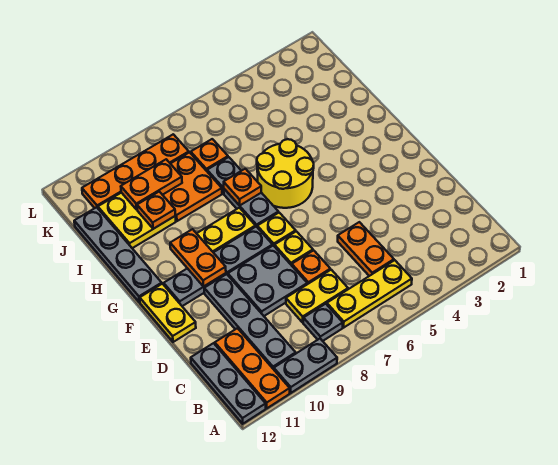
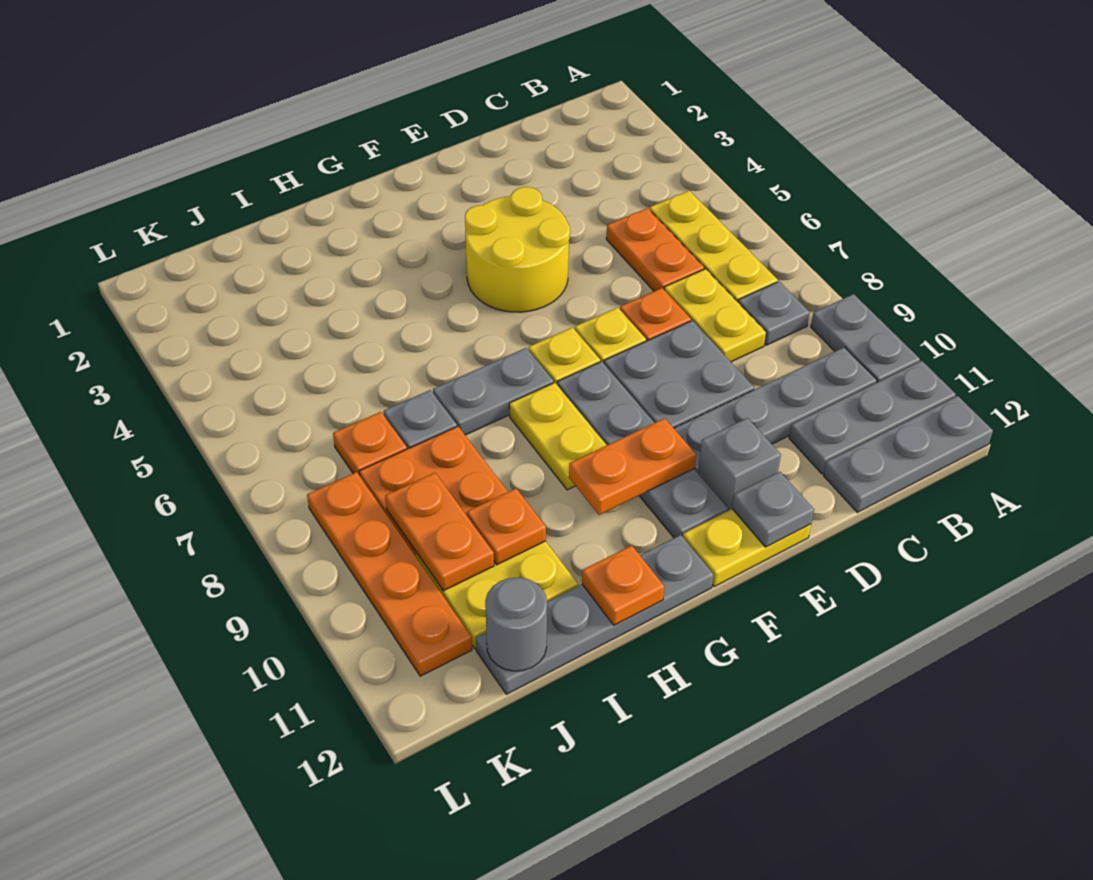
orange plate A11:C11 level 1 -> grey plate A11:C11 level 1
orange plate C5:D5 level 1 -> orange plate C5:C6 level 1
none -> grey brick E11 level 1
none -> grey plate E12 level 2
yellow round brick G5:H6 level 1 -> yellow round brick E4:F5 level 1
orange plate H7 level 2 -> orange plate H12 level 2
none -> grey round brick J12 level 2

